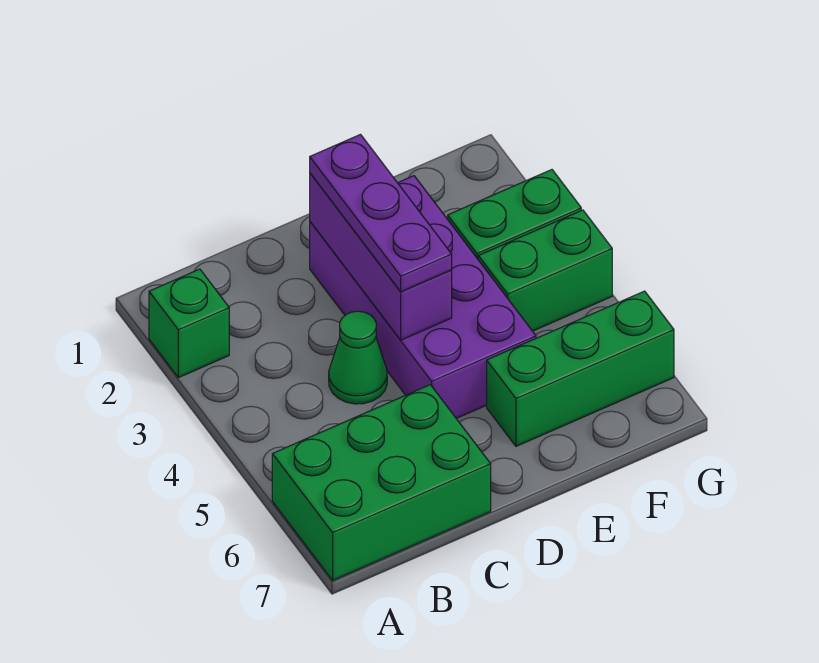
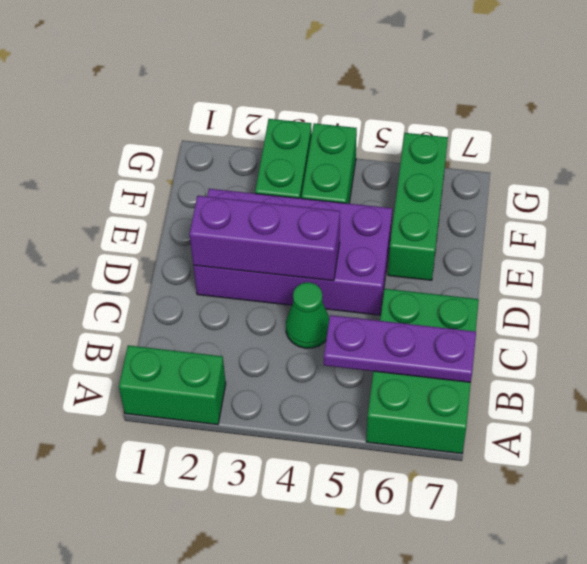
green brick A2 level 1 -> green brick A1:A2 level 1
purple plate D2:D4 level 3 -> purple plate B5:B7 level 2

